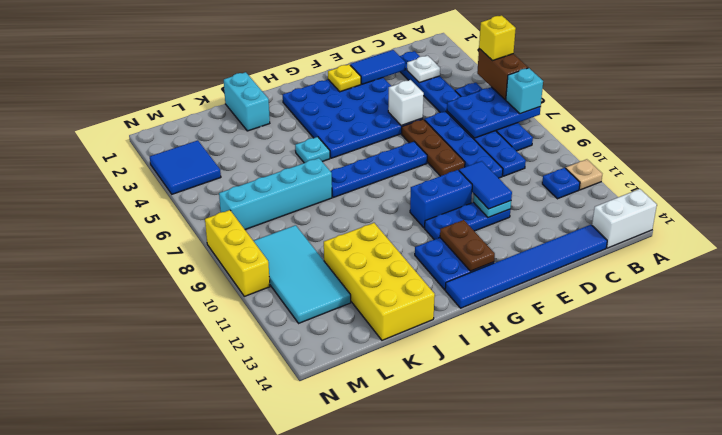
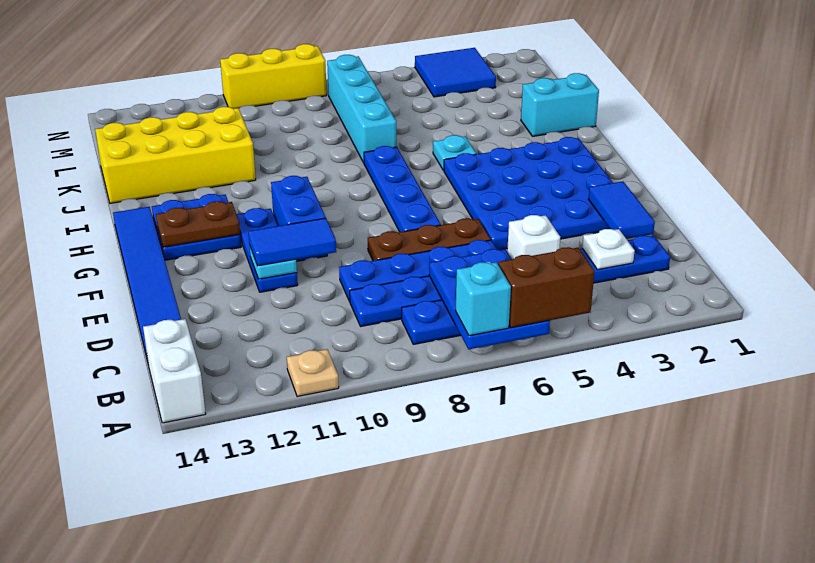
yellow brick A5 level 4 -> none
blue plate B11 level 1 -> none
white brick E5 level 2 -> white brick C5 level 2
yellow plate F2 level 2 -> none
cyan tile L9:M12 level 1 -> none

